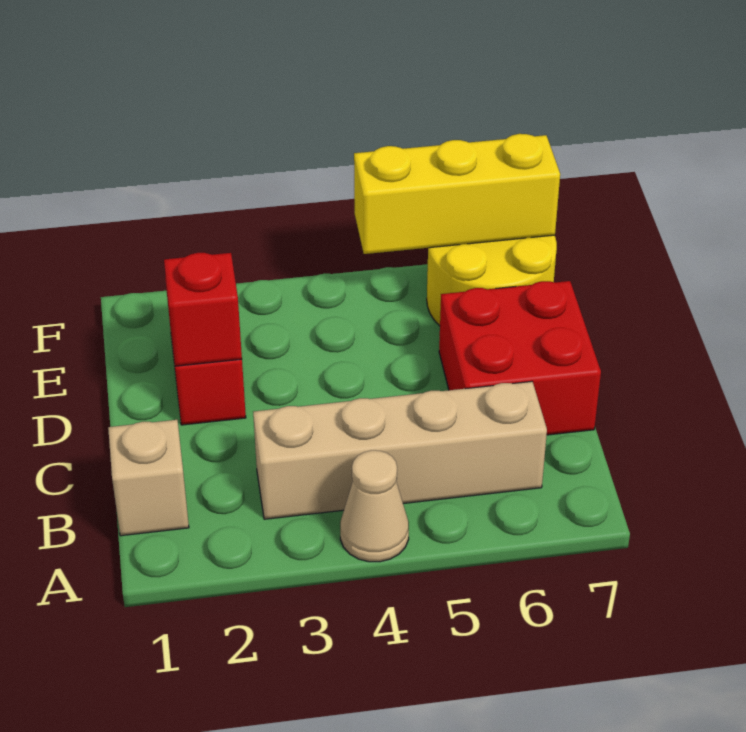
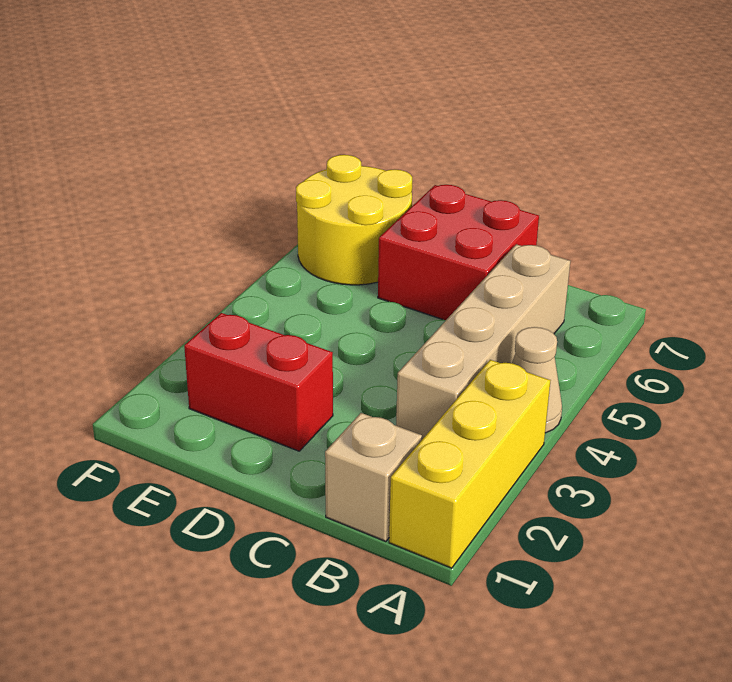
red brick D2 level 2 -> none
yellow brick F5:F7 level 2 -> yellow brick A1:A3 level 1

